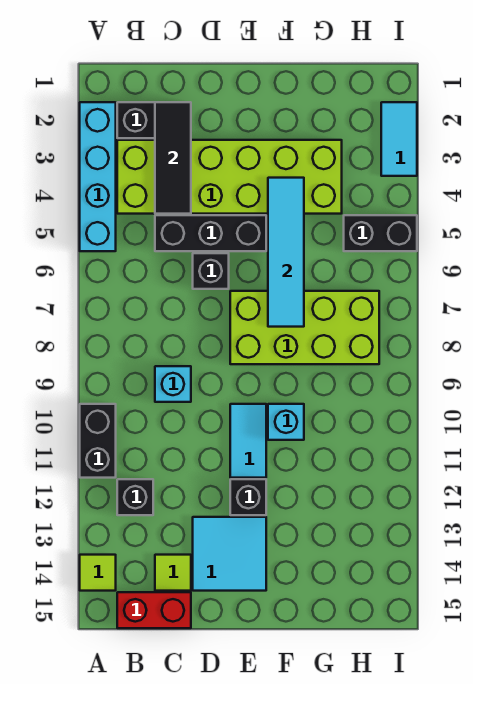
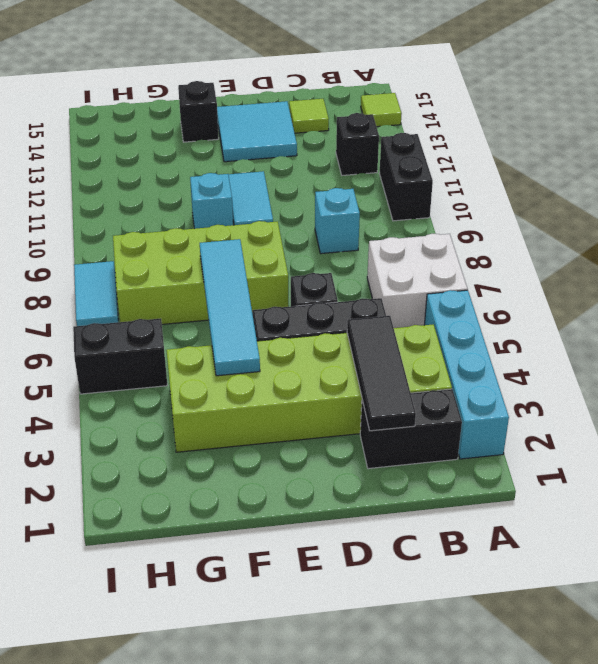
none -> white brick A6:B7 level 1
red brick B15:C15 level 1 -> none
black brick E12 level 1 -> black brick F14 level 1
cyan tile I2:I3 level 1 -> cyan tile I7:I8 level 1

